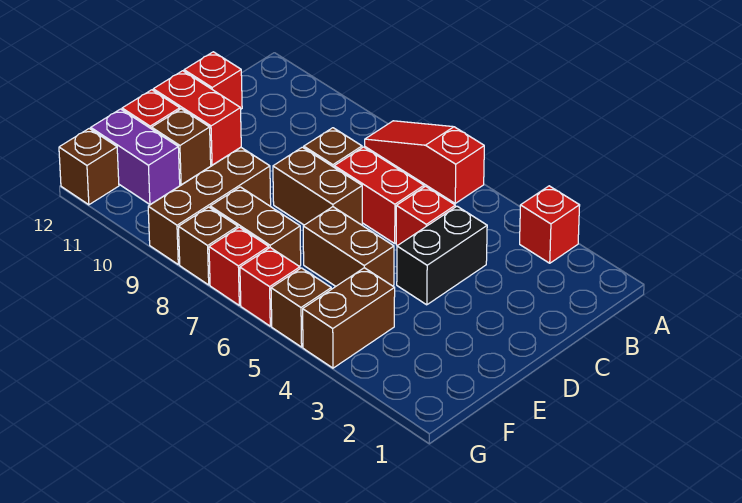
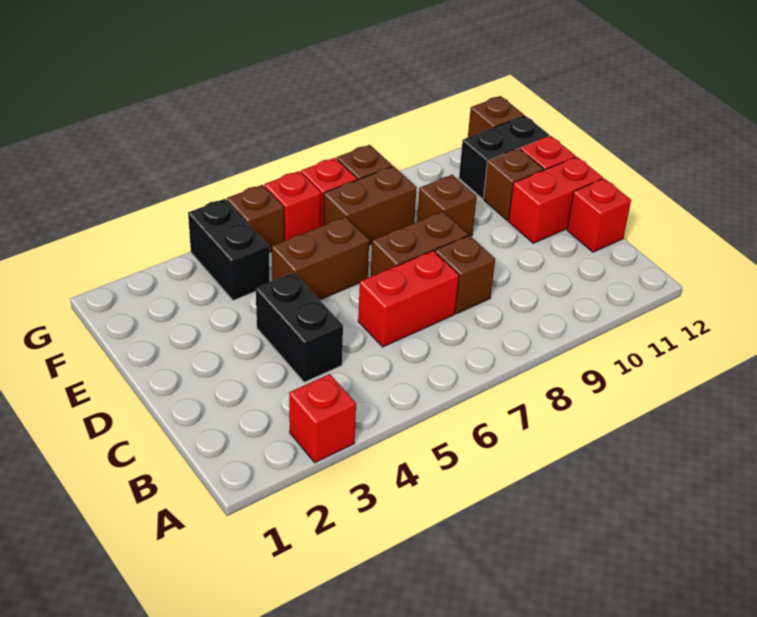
red slope A6:A8 level 1 top 6 -> none
red brick C5 level 1 -> none
brown brick E9:G9 level 1 -> brown brick E9 level 1
brown brick F4:G4 level 1 -> black brick F4:G4 level 1
purple brick F11:F12 level 1 -> black brick F11:F12 level 1

